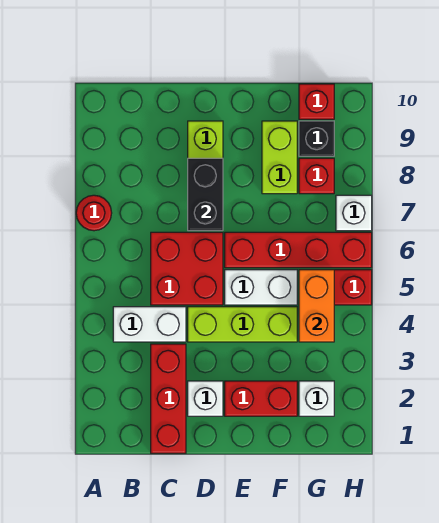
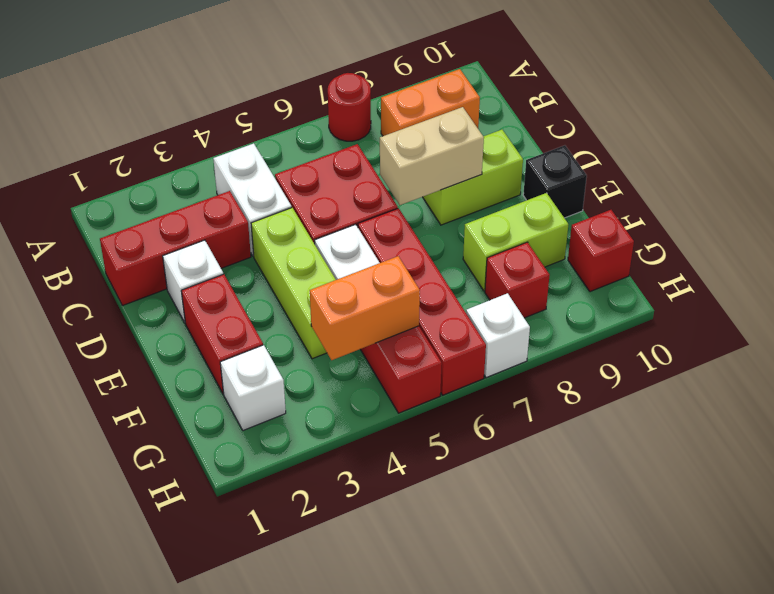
none -> orange brick B8:B9 level 1
black brick D7:D8 level 2 -> tan brick D7:D8 level 2
black brick G9 level 1 -> black brick E10 level 1

